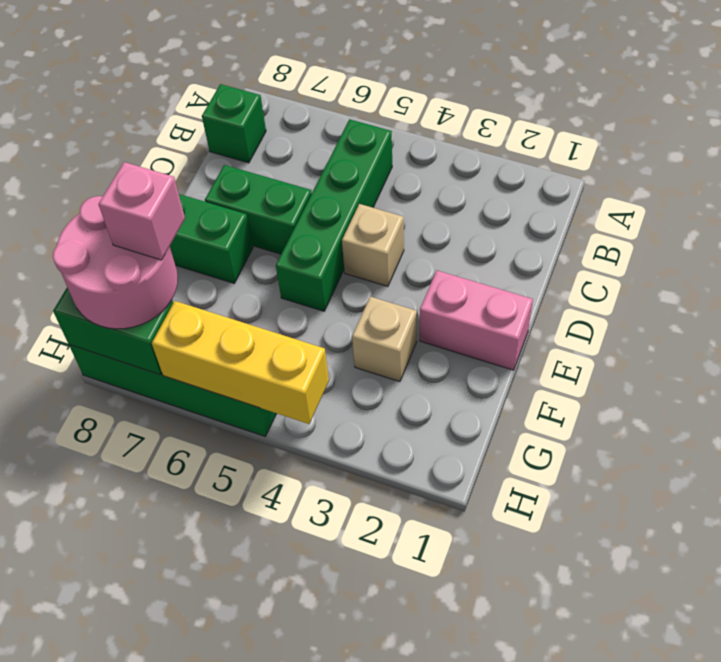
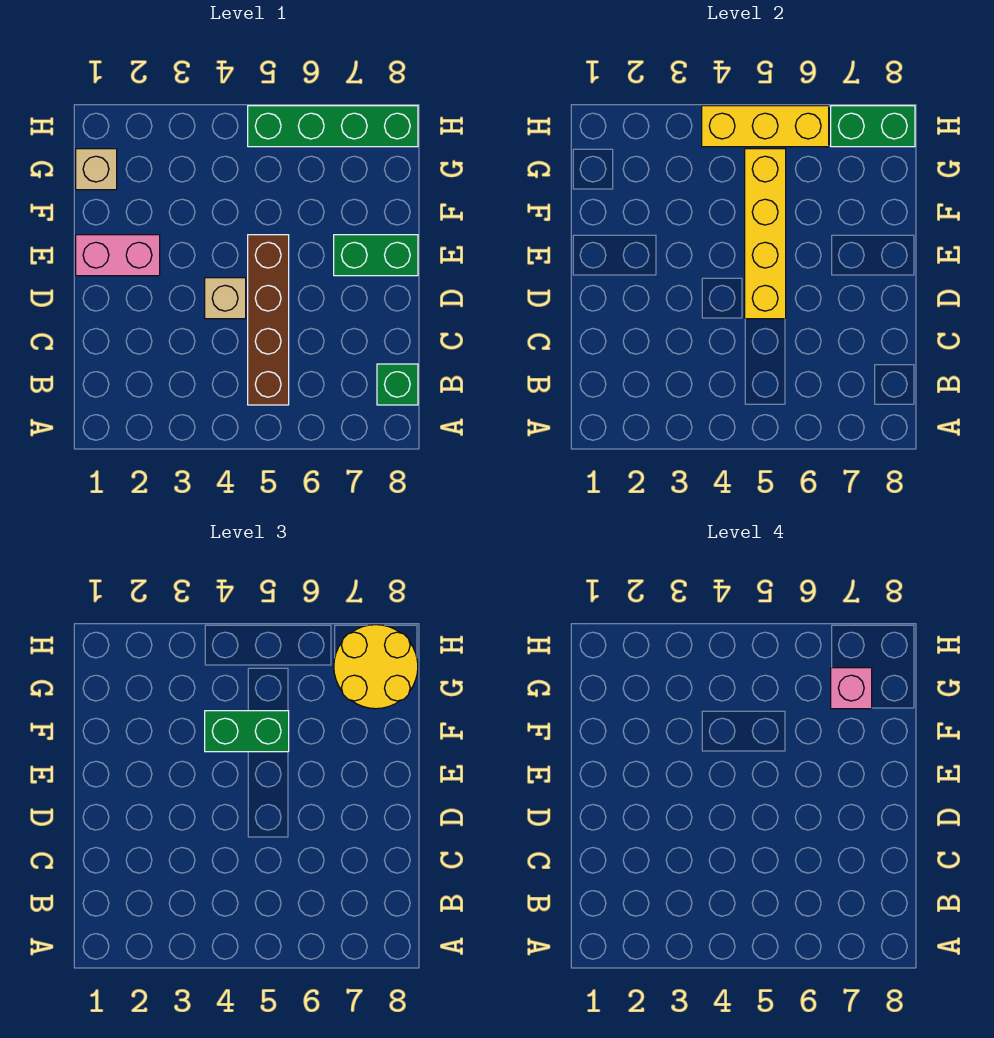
green brick B5:E5 level 1 -> brown brick B5:E5 level 1
none -> yellow brick D5:G5 level 2
green brick D6:D7 level 1 -> green brick F4:F5 level 3
tan brick F3 level 1 -> tan brick G1 level 1
pink round brick G7:H8 level 3 -> yellow round brick G7:H8 level 3

